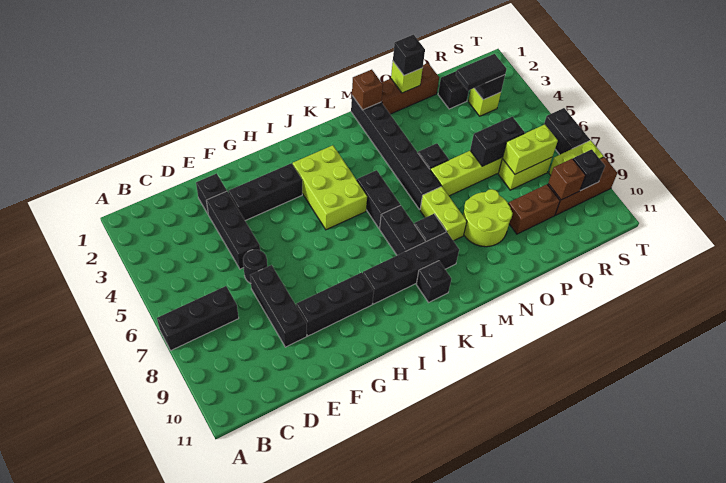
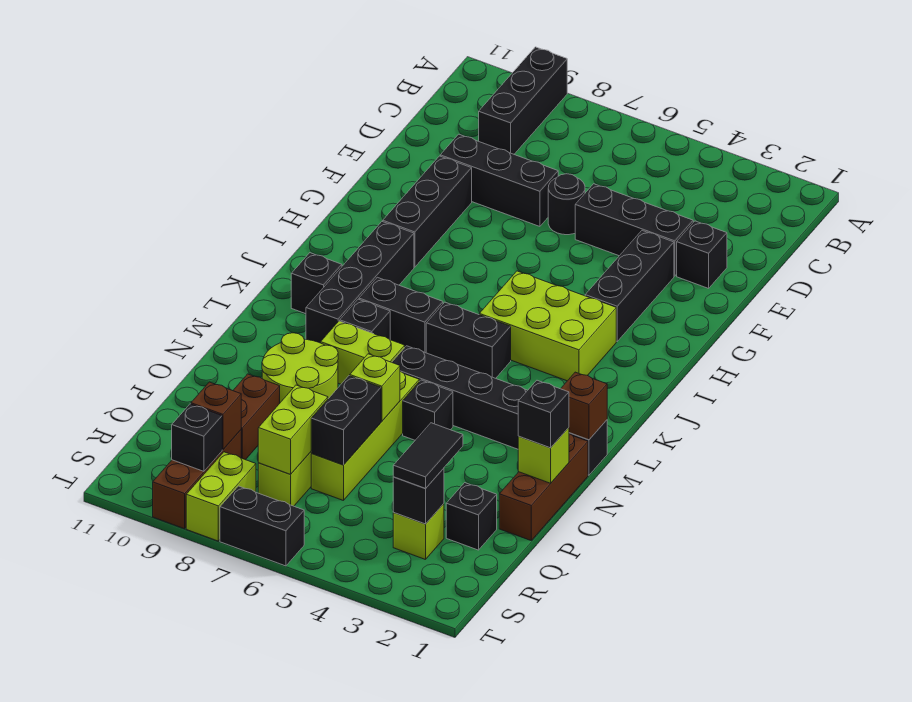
black brick A7:C7 level 1 -> black brick A9:C9 level 1
none -> lime brick O6 level 2

